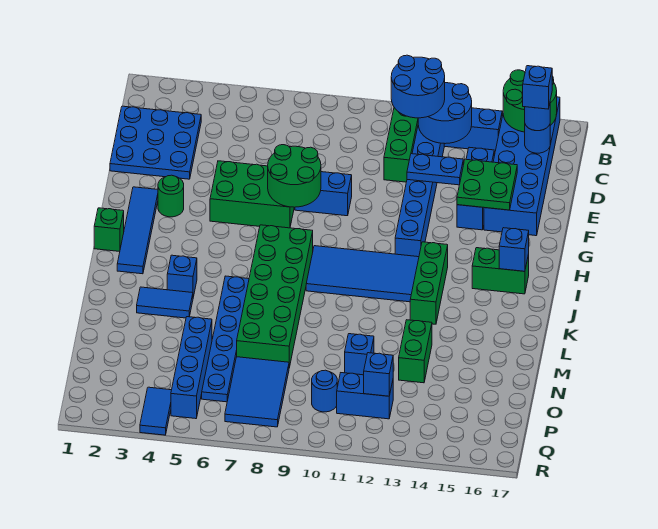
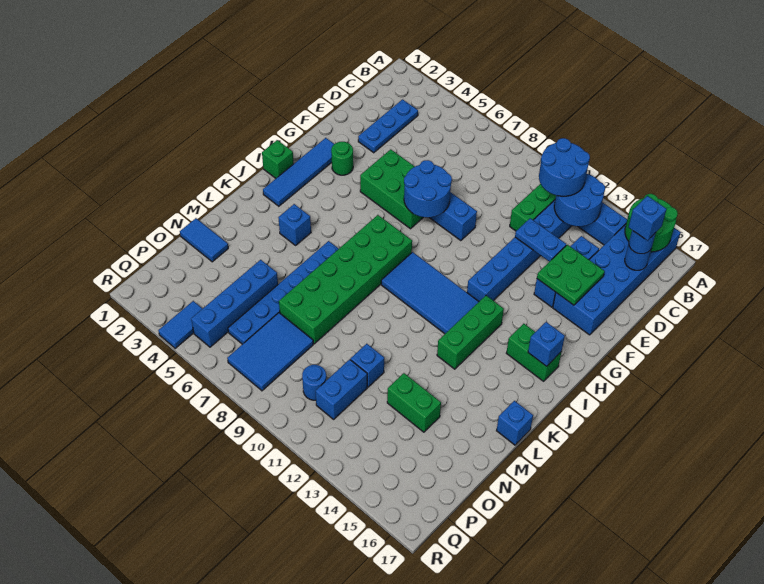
blue plate C1:E3 level 1 -> blue plate C3:E3 level 1
green round brick F7:G8 level 2 -> blue round brick F7:G8 level 2
blue tile L3:L4 level 1 -> blue tile N1:N2 level 1
green brick M13:N13 level 1 -> green brick N13:N14 level 1
blue brick P11:P12 level 1 -> blue brick O11:P11 level 1
blue brick P12 level 2 -> blue brick L17 level 1

